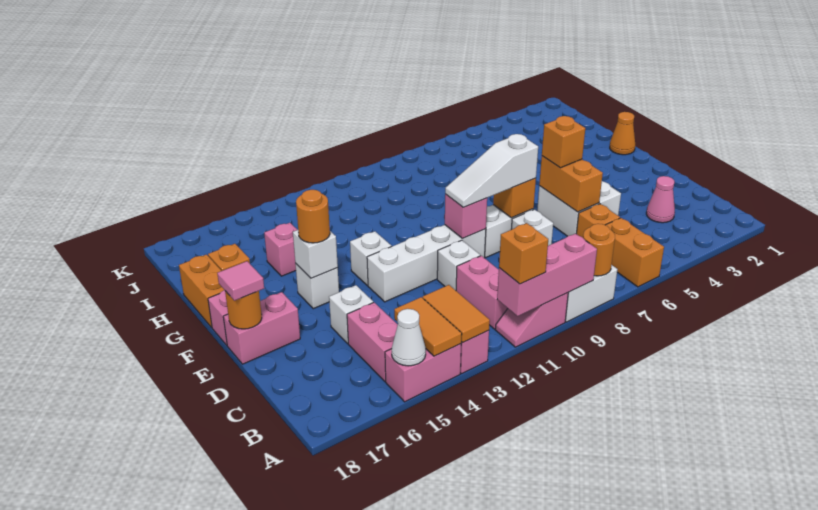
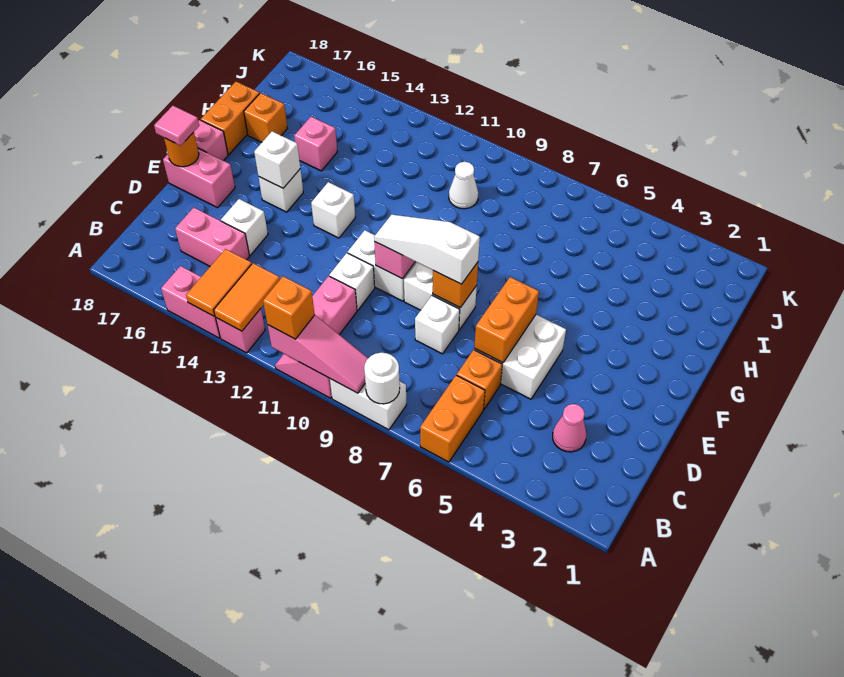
orange round brick A8 level 2 -> white round brick A8 level 2
pink brick A9:A11 level 2 -> pink slope A9:A11 level 2 top 11
white cone A15 level 2 -> white cone I10 level 1
pink brick B15:C15 level 1 -> pink brick C15:C16 level 1
orange brick E6 level 3 -> none
white brick E10:E13 level 1 -> white brick E10:E11 level 1
orange round brick F15 level 3 -> none
orange cone G1 level 1 -> none

